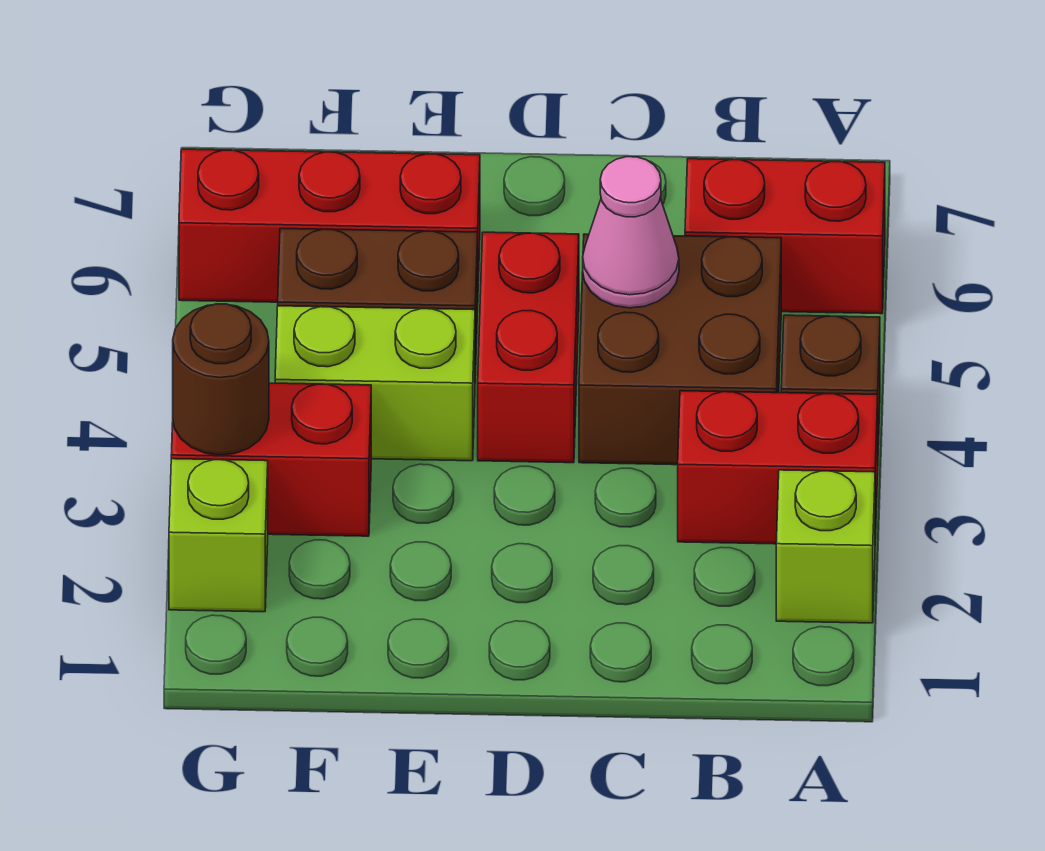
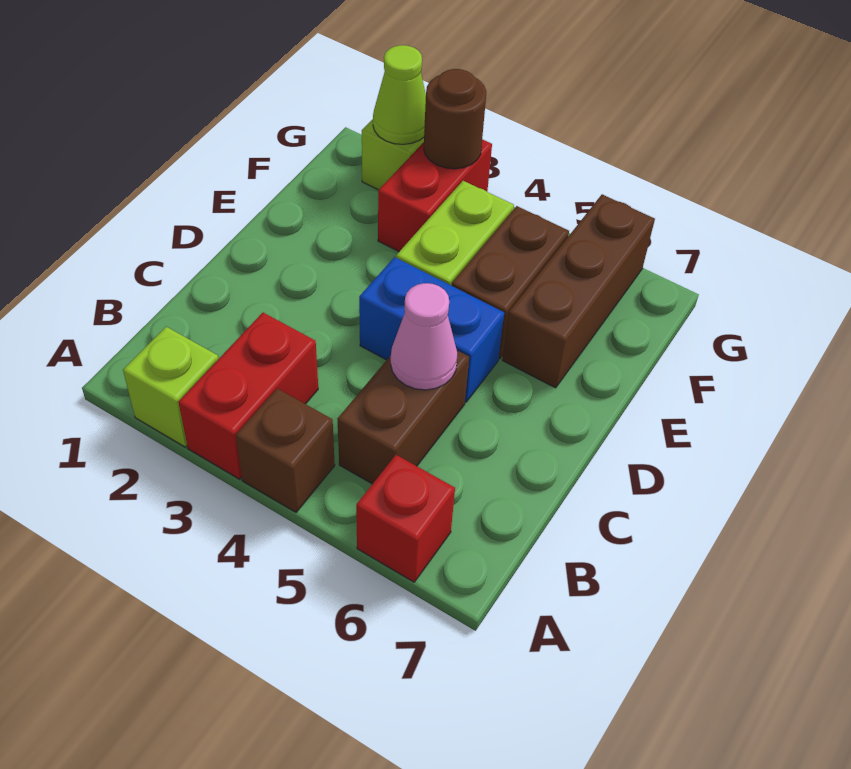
red brick A6:B6 level 1 -> red brick A6 level 1
brown brick B4:C5 level 1 -> brown brick B5:C5 level 1
red brick D4:D5 level 1 -> blue brick D4:D5 level 1
red brick E6:G6 level 1 -> brown brick E6:G6 level 1
none -> lime cone G2 level 2

